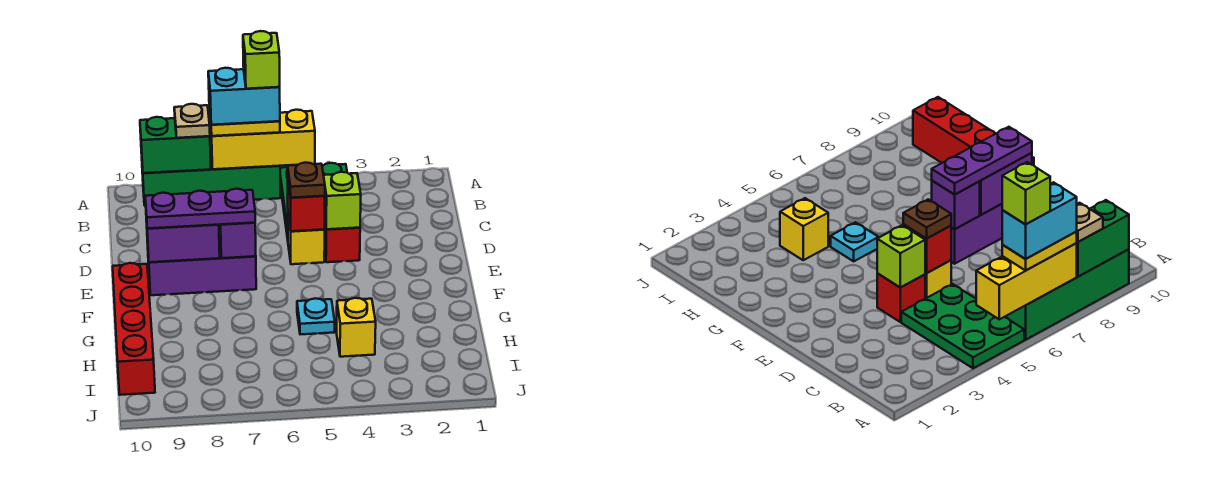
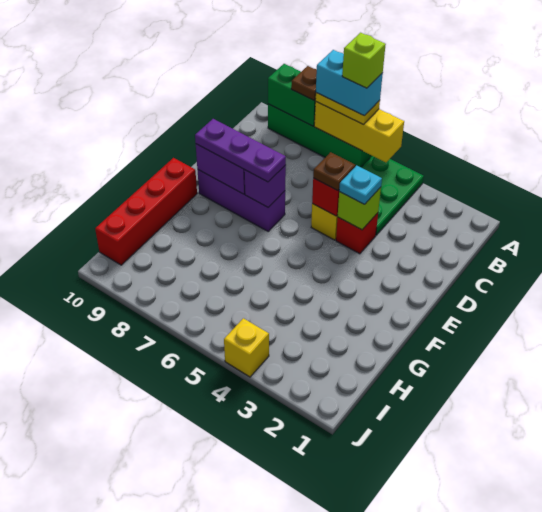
tan plate A8 level 3 -> brown plate A8 level 3
cyan plate G5 level 1 -> cyan plate D4 level 3
yellow brick H4 level 1 -> yellow brick J4 level 1

